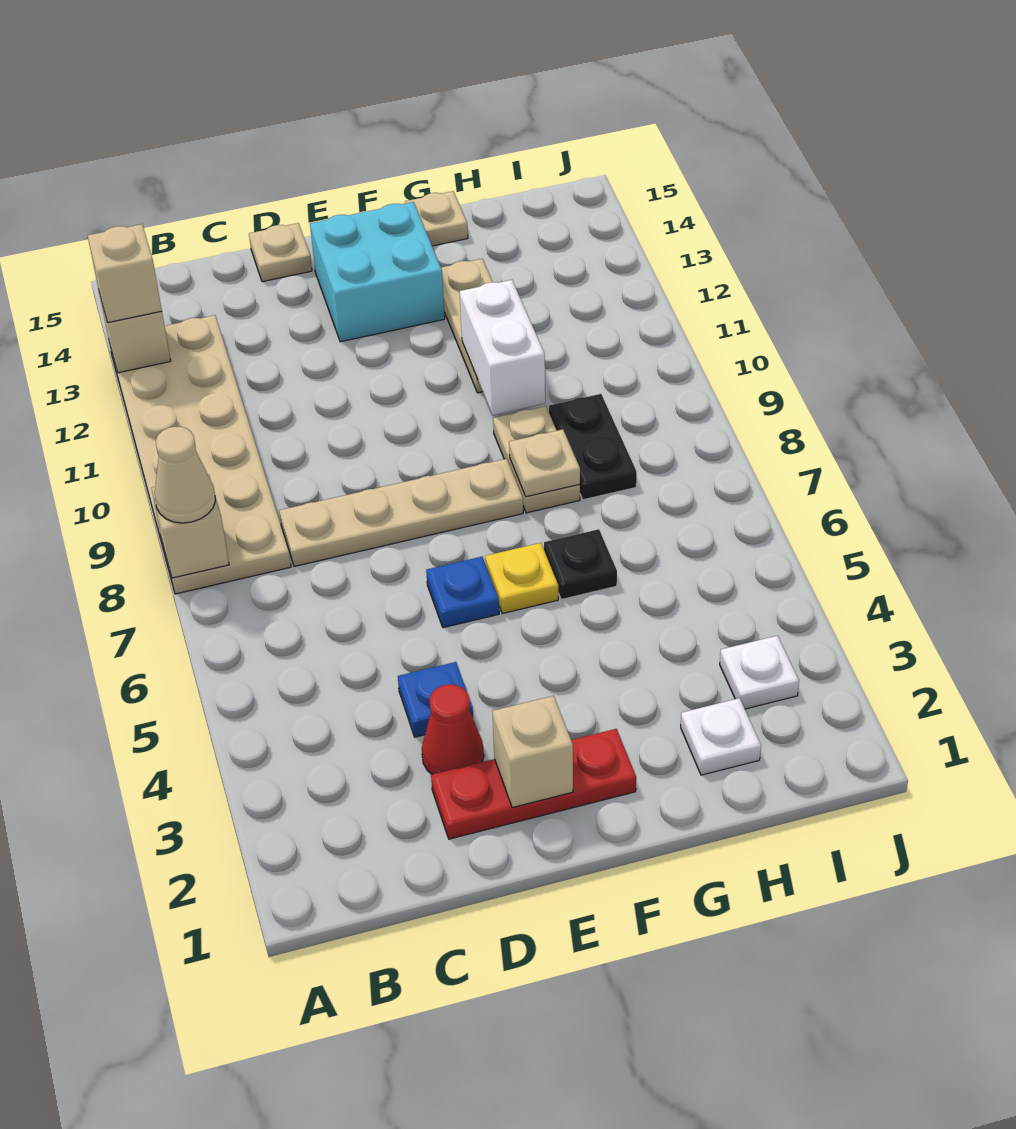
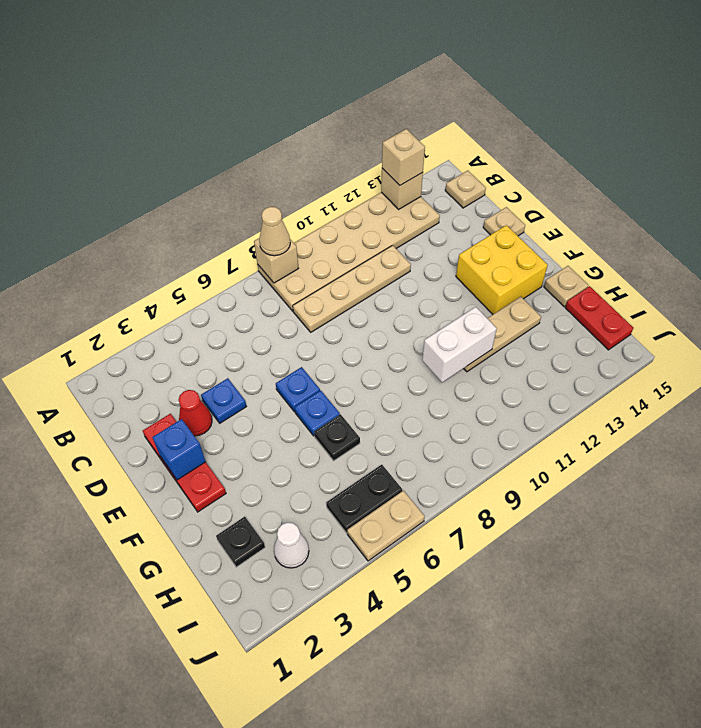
tan plate C8:F8 level 1 -> tan plate C8:C11 level 1
tan brick E2 level 2 -> blue brick E2 level 2
cyan brick E13:F14 level 1 -> yellow brick E13:F14 level 1
yellow plate F6 level 1 -> blue plate F6 level 1
tan plate G8:G9 level 1 -> tan plate J5:J6 level 1
tan plate G8 level 2 -> tan plate B15 level 1
white plate H2 level 1 -> black plate H2 level 1
black plate H8:H9 level 1 -> black plate I5:I6 level 1
none -> red plate H15:I15 level 1
white plate I3 level 1 -> white cone I3 level 1

